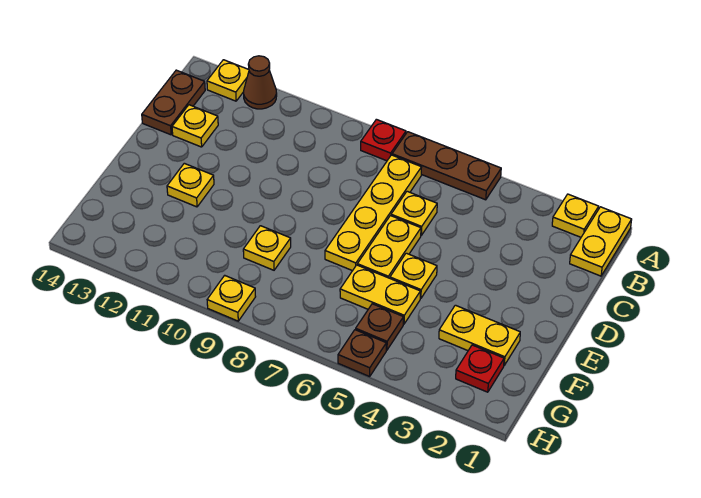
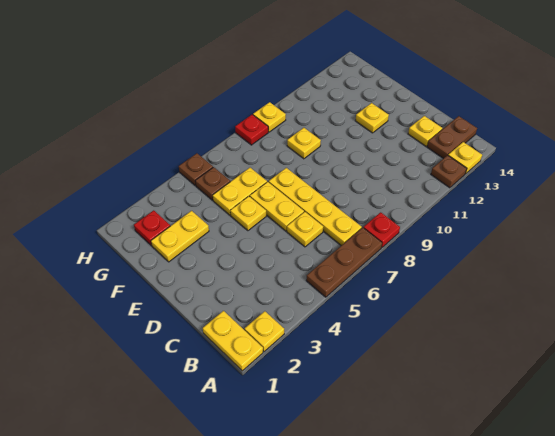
brown cone A12 level 1 -> brown plate A12 level 1
brown plate B14:C14 level 1 -> brown plate B13:B14 level 1
none -> red plate H8 level 1

